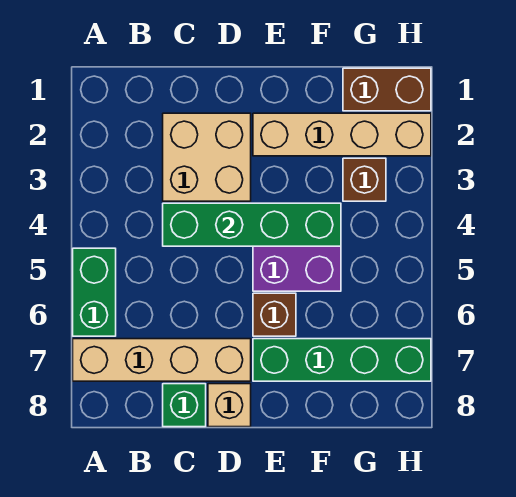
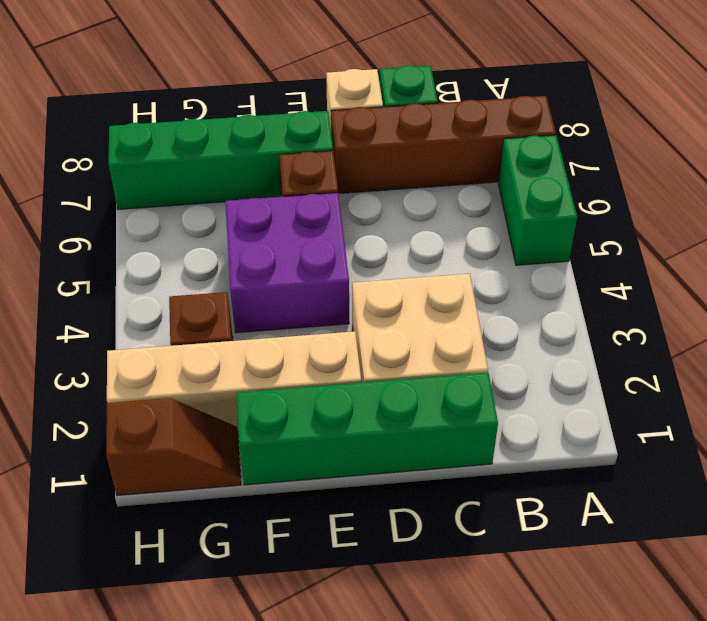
tan brick A7:D7 level 1 -> brown brick A7:D7 level 1
green brick C4:F4 level 2 -> green brick C1:F1 level 1
brown brick G1:H1 level 1 -> brown slope G1:H1 level 1 top H

